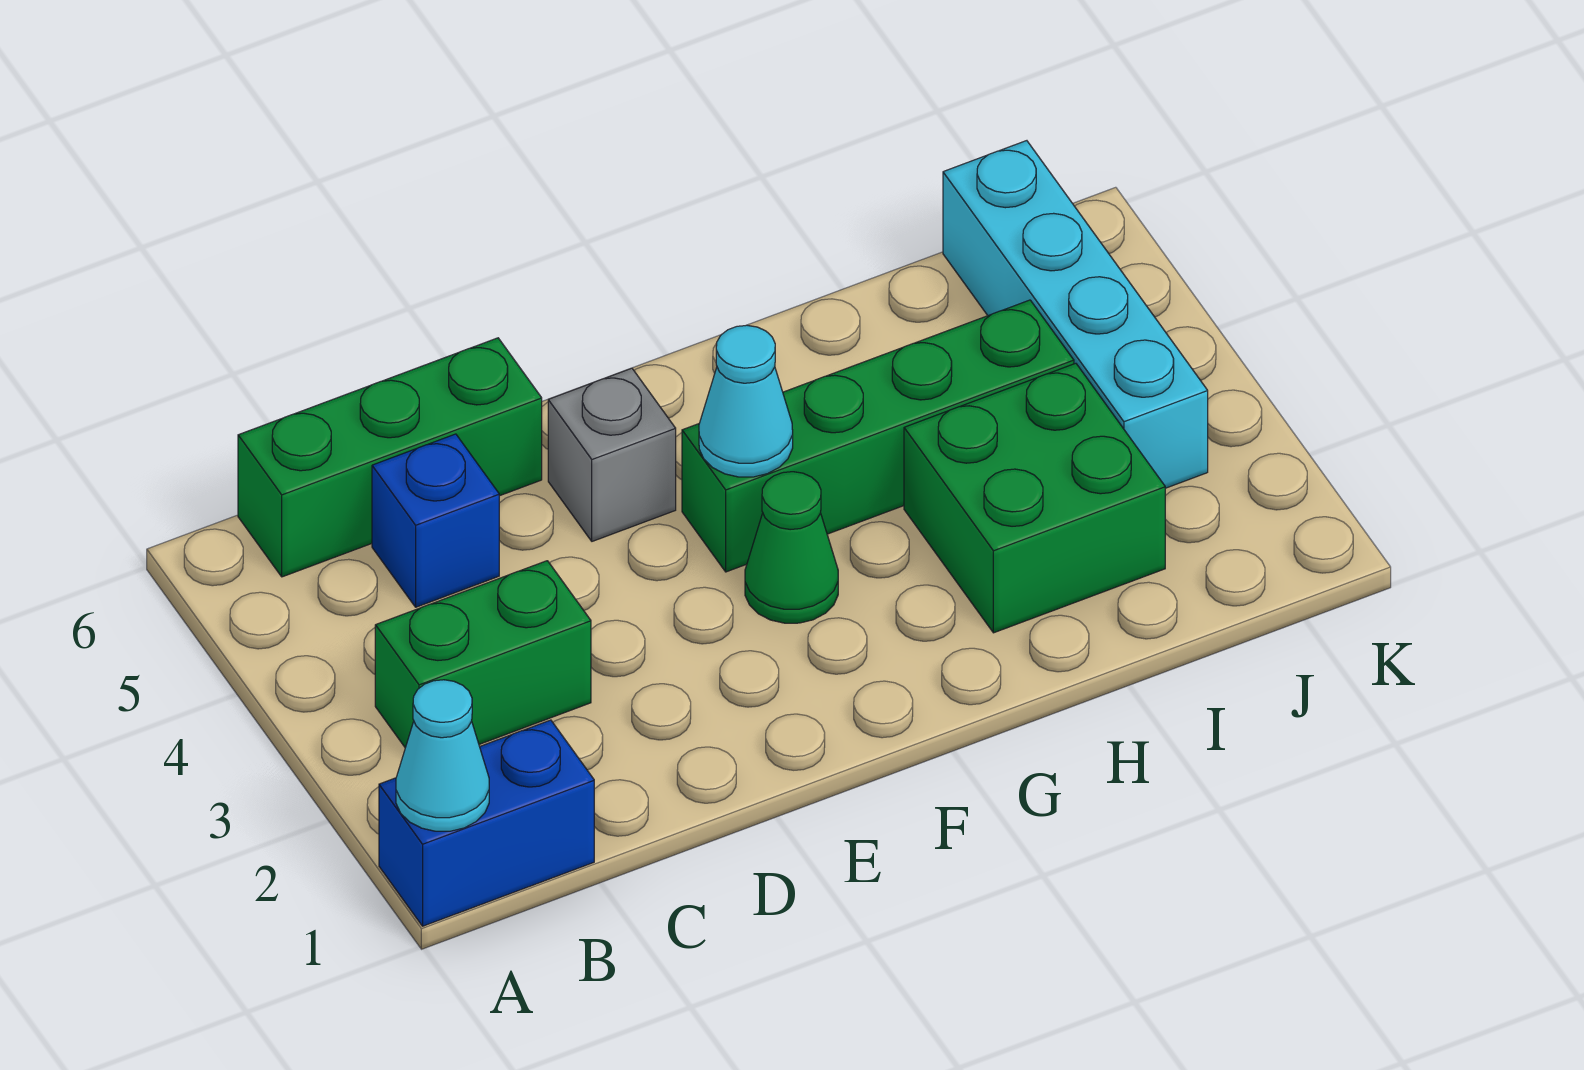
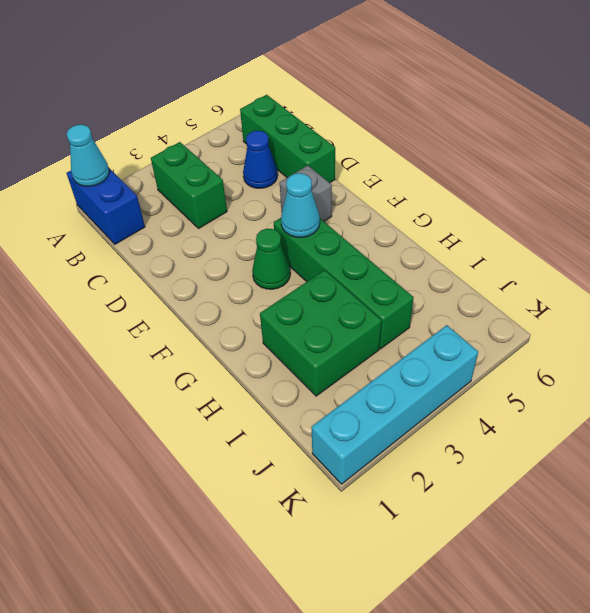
blue brick C5 level 1 -> blue cone C5 level 1
cyan brick J3:J6 level 1 -> cyan brick K1:K4 level 1

